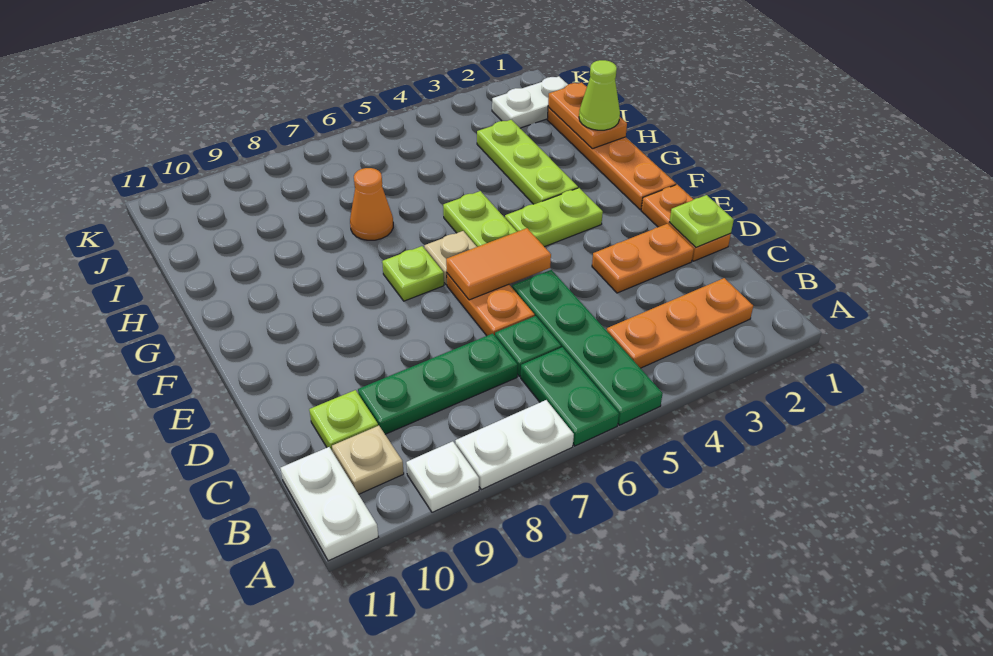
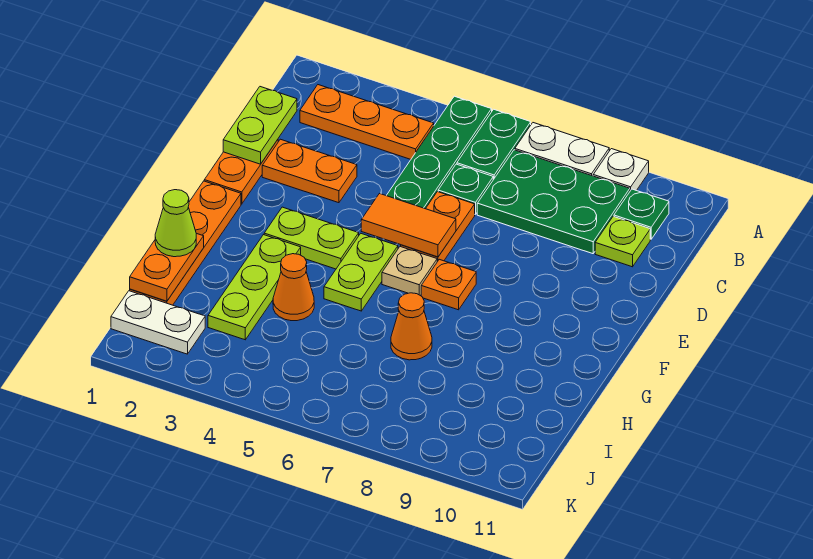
white plate A11:B11 level 1 -> none
tan plate B10 level 1 -> green plate B10 level 1
green plate C7:C9 level 1 -> green plate B7:C9 level 1
lime plate D1 level 2 -> lime plate C1:D1 level 2
lime plate F7 level 1 -> orange plate F7 level 1
none -> orange cone H4 level 1

